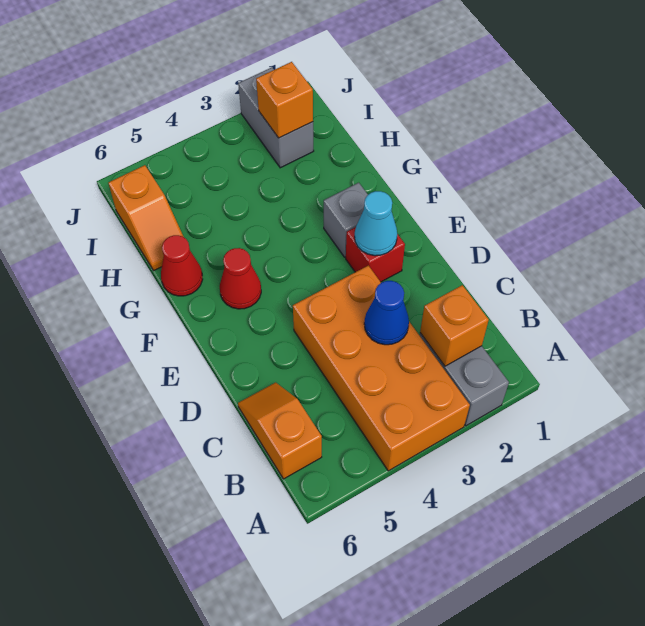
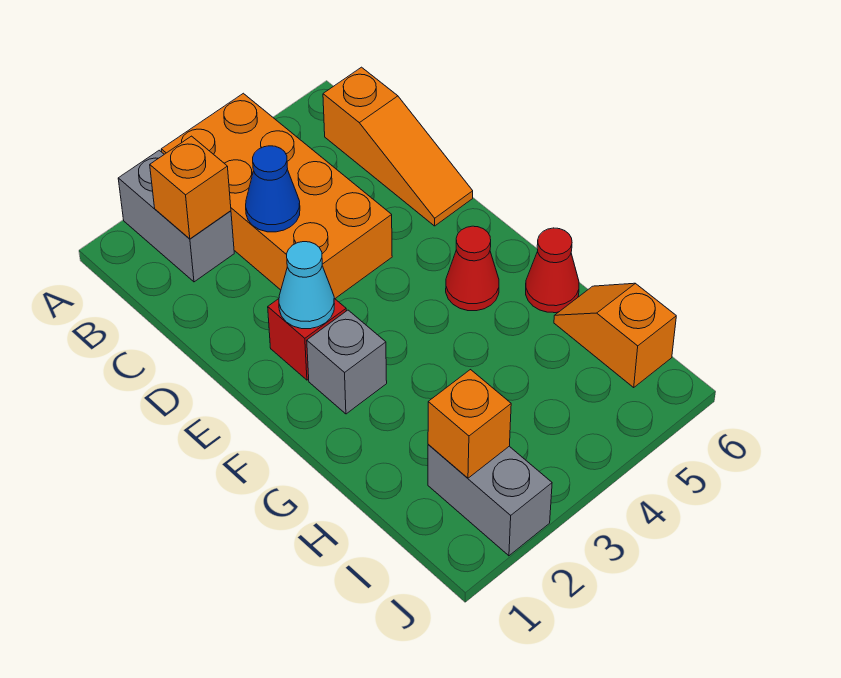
orange slope B6:C6 level 1 top B -> orange slope B6:D6 level 1 top B

